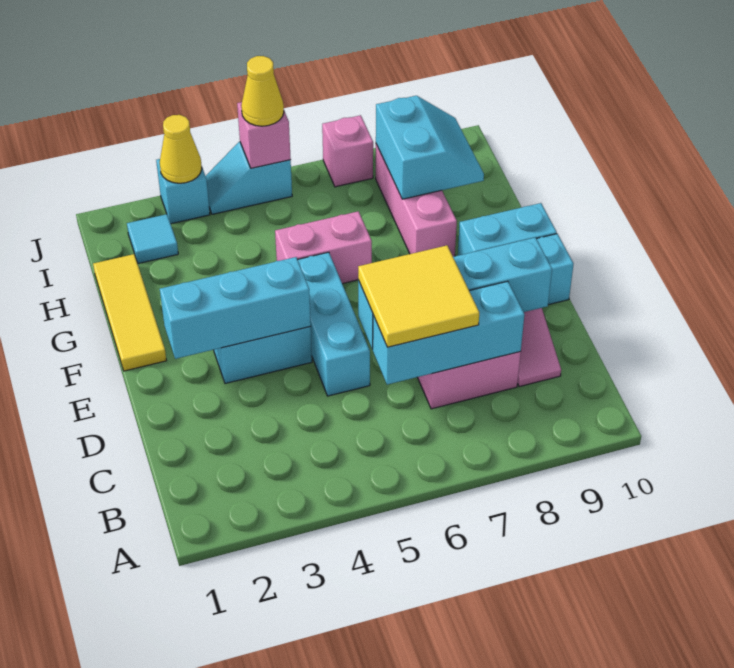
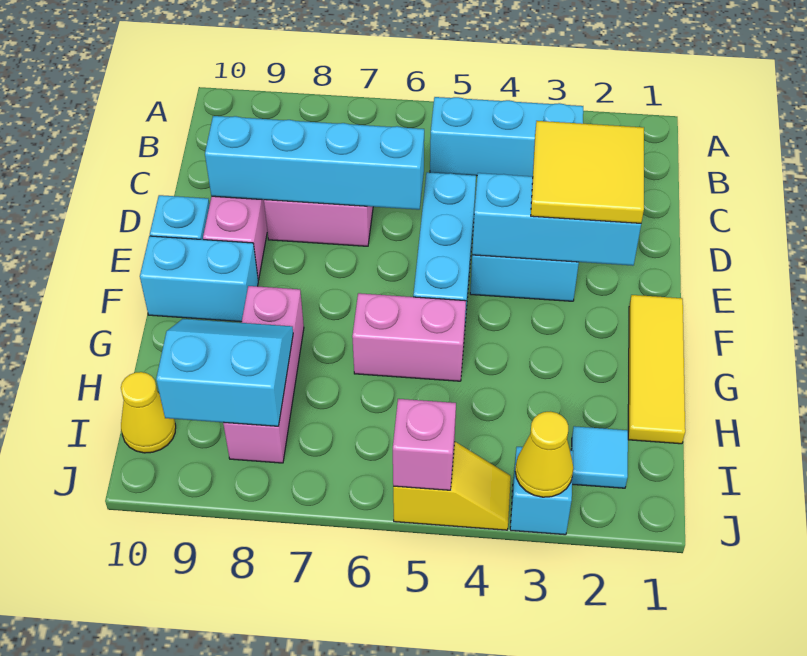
cyan brick C6:C8 level 2 -> cyan brick B3:B5 level 1
yellow tile C6:D7 level 3 -> yellow tile D2:E3 level 3
cyan slope H8:I9 level 2 top 8 -> cyan slope H8:I9 level 2 top I
cyan slope J4:J5 level 1 top 5 -> yellow slope J4:J5 level 1 top 5
yellow cone J5 level 3 -> yellow cone I10 level 1
pink brick J7 level 1 -> none

